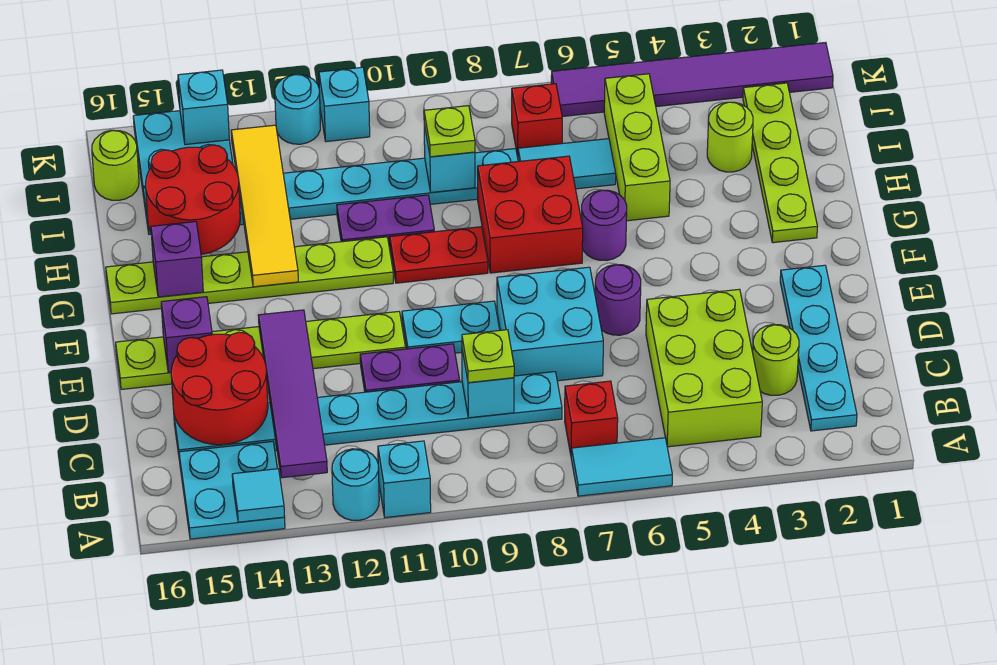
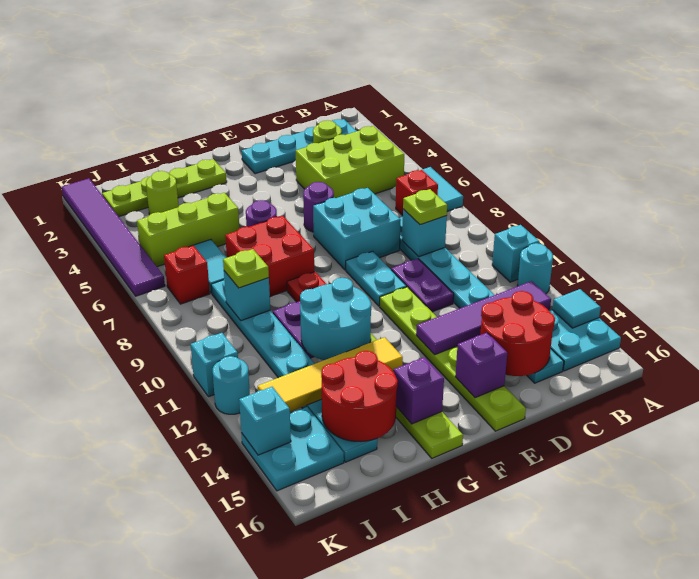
none -> cyan round brick G11:H12 level 2
lime round brick J16 level 1 -> none

